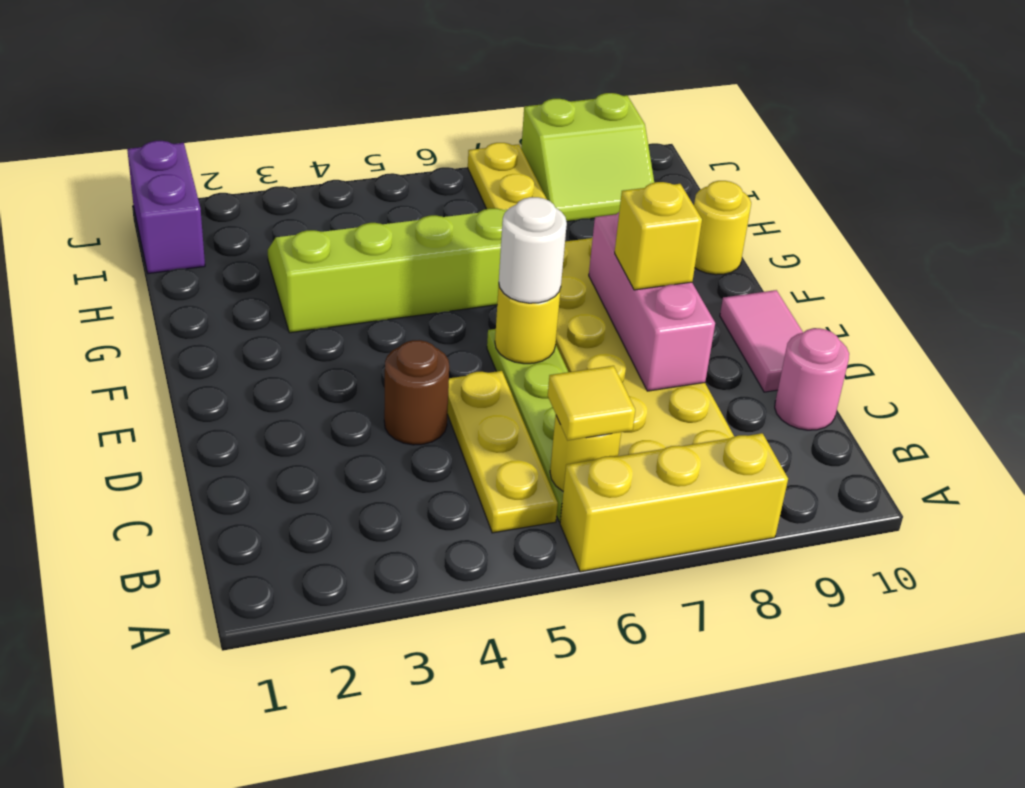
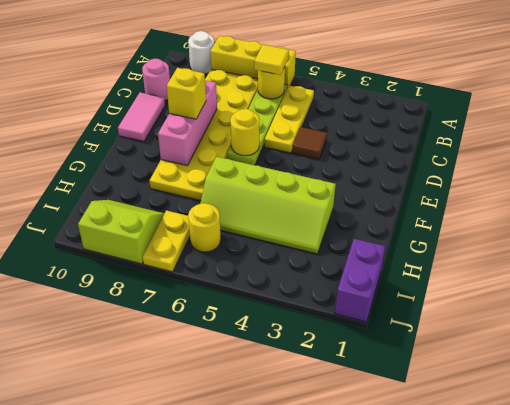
brown round brick D4 level 1 -> brown tile D4 level 1
white round brick E6 level 3 -> white round brick A9 level 1
yellow round brick G10 level 1 -> yellow round brick I6 level 1

